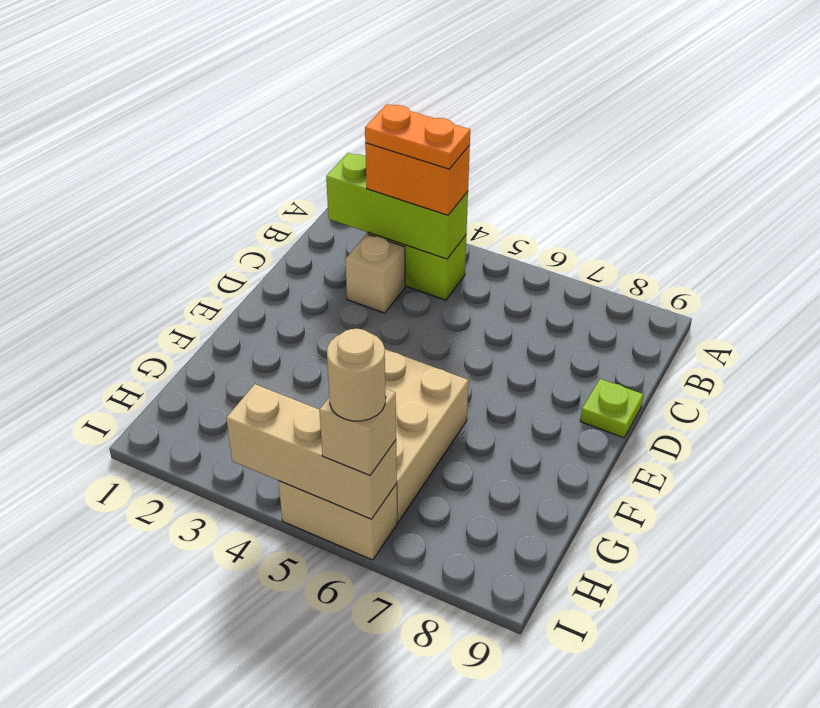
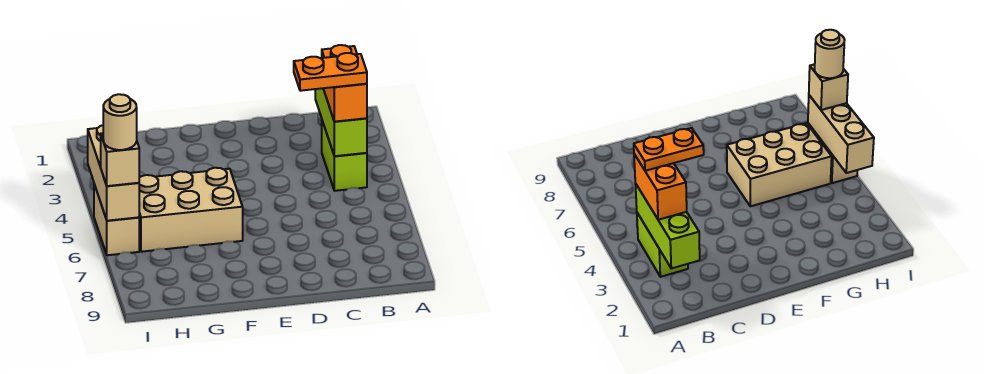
orange plate B3:B4 level 4 -> orange plate B4:C4 level 4
tan brick C3 level 1 -> none
lime plate D9 level 1 -> none

